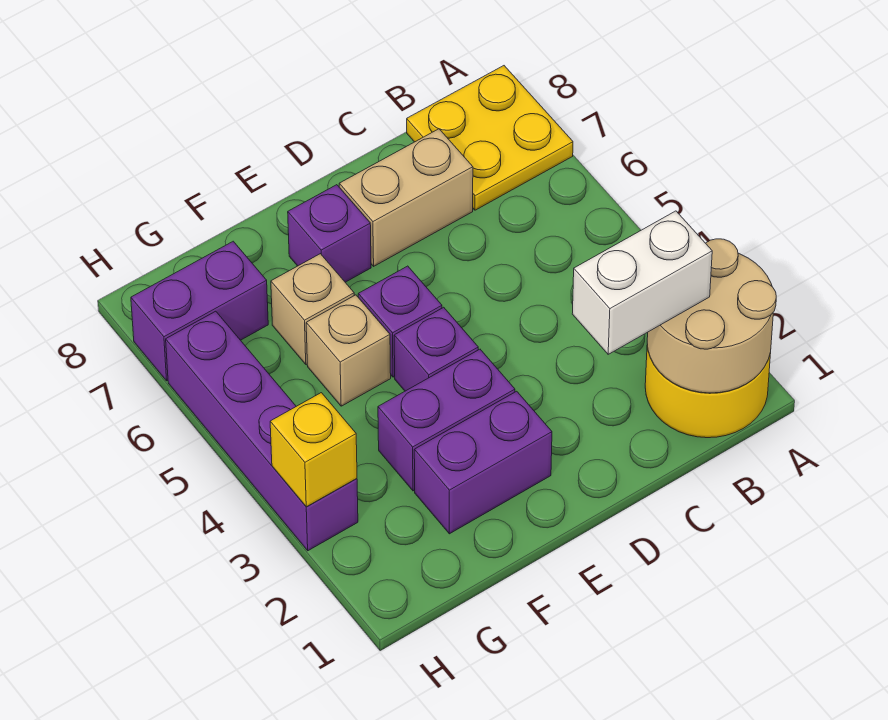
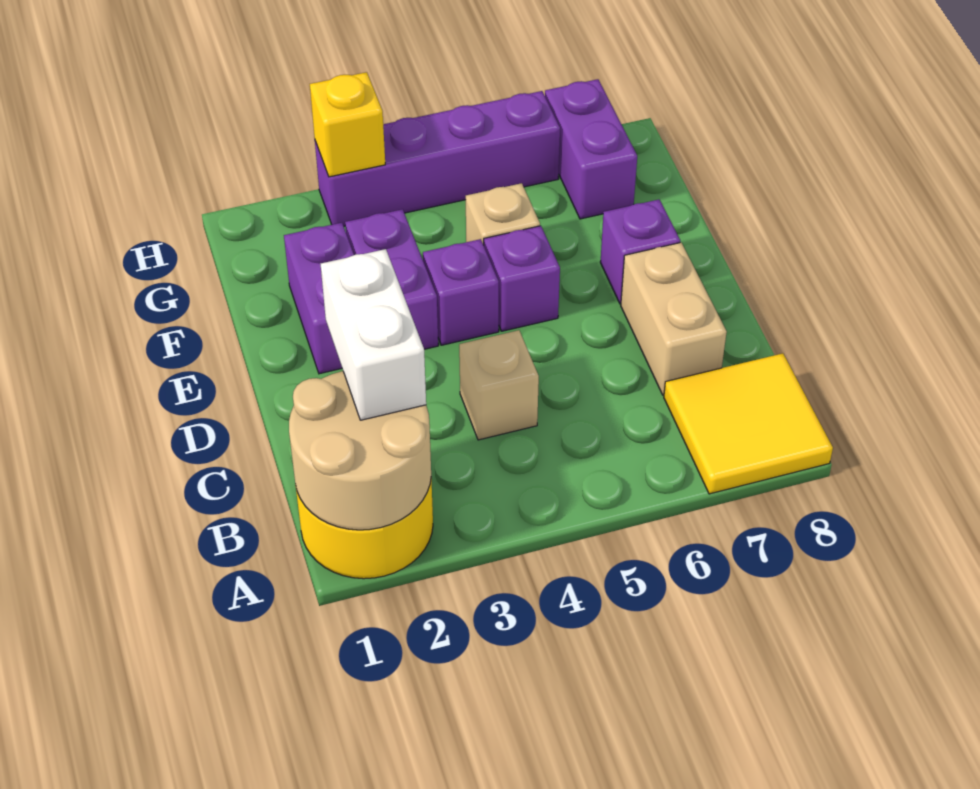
yellow plate A7:B8 level 1 -> yellow tile A7:B8 level 1
tan brick F6 level 1 -> tan brick C4 level 1

